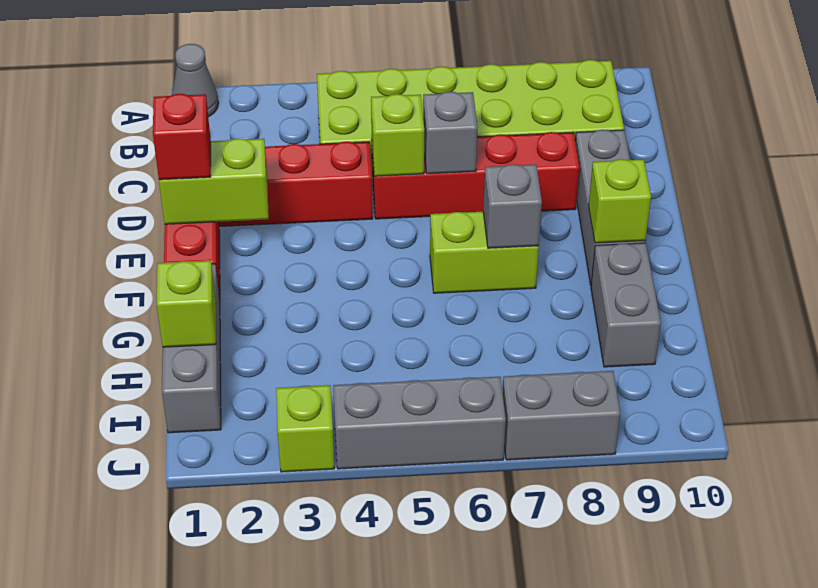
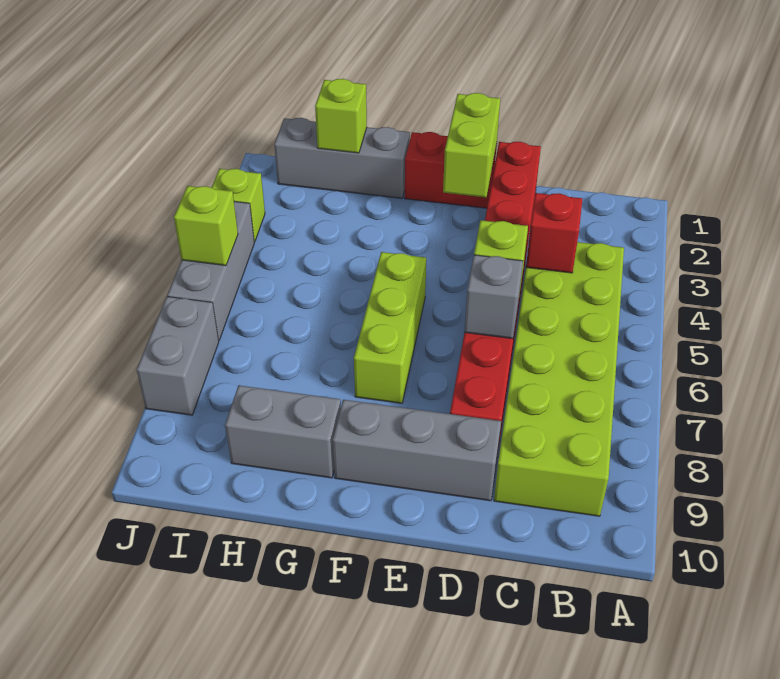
grey cone A1 level 1 -> none
red brick E1 level 3 -> red brick C4 level 2
lime brick F6:F7 level 1 -> lime brick F5:F7 level 1
grey brick F7 level 2 -> none
lime brick F9 level 2 -> lime brick J5 level 2

